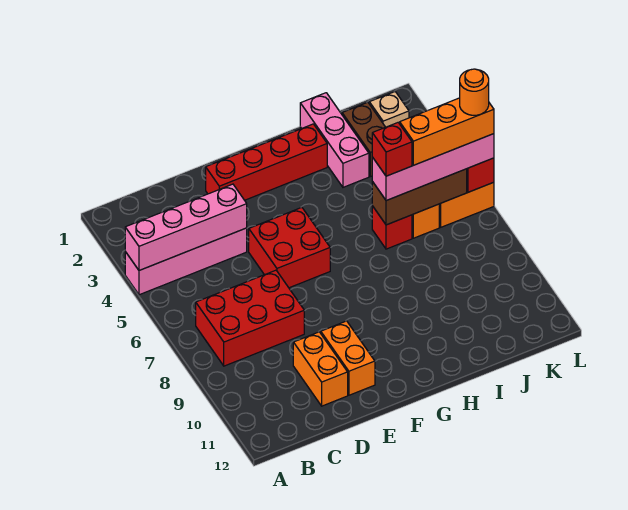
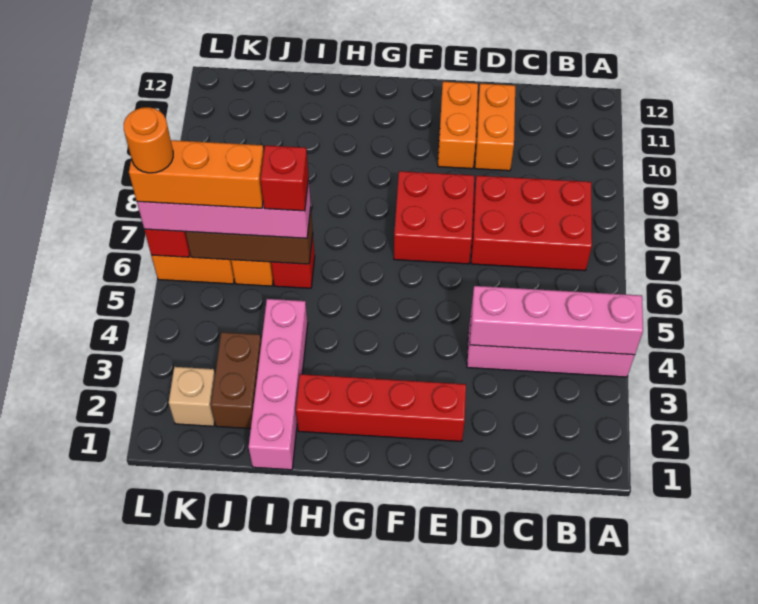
red brick E5:F6 level 1 -> red brick E7:F8 level 1
pink brick I1:I3 level 1 -> pink brick I1:I4 level 1

